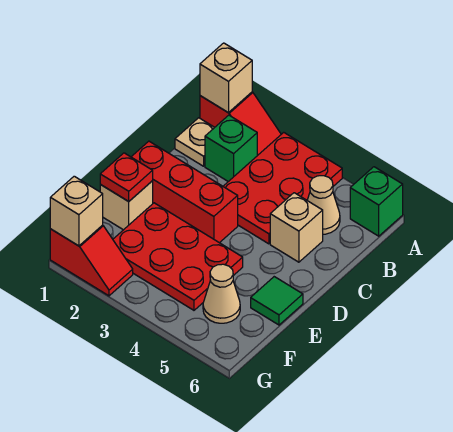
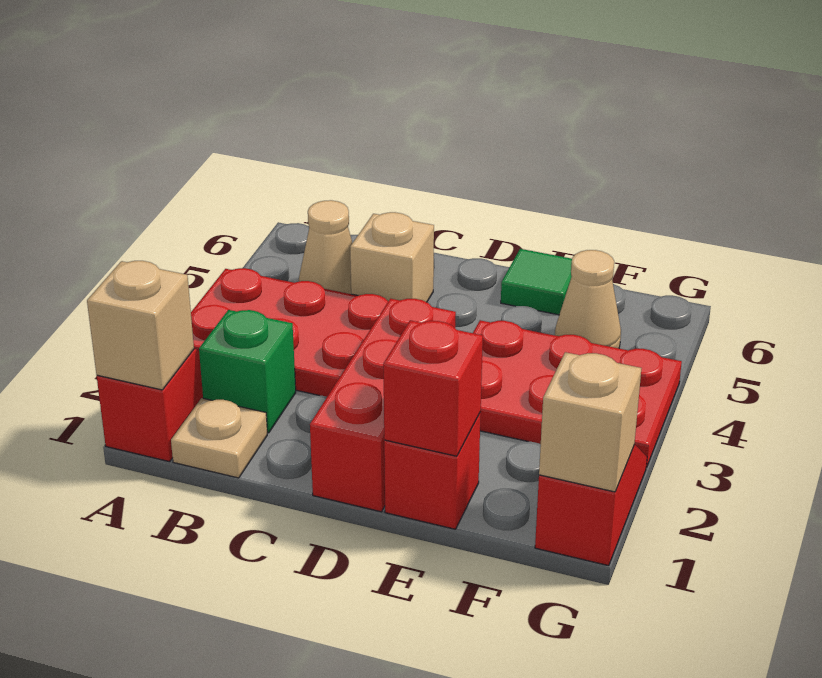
green brick A6 level 1 -> none
tan brick E1 level 1 -> red brick E1 level 1
red plate E1 level 2 -> red brick E1 level 2
red plate E2:F4 level 1 -> red plate E3:G4 level 1

